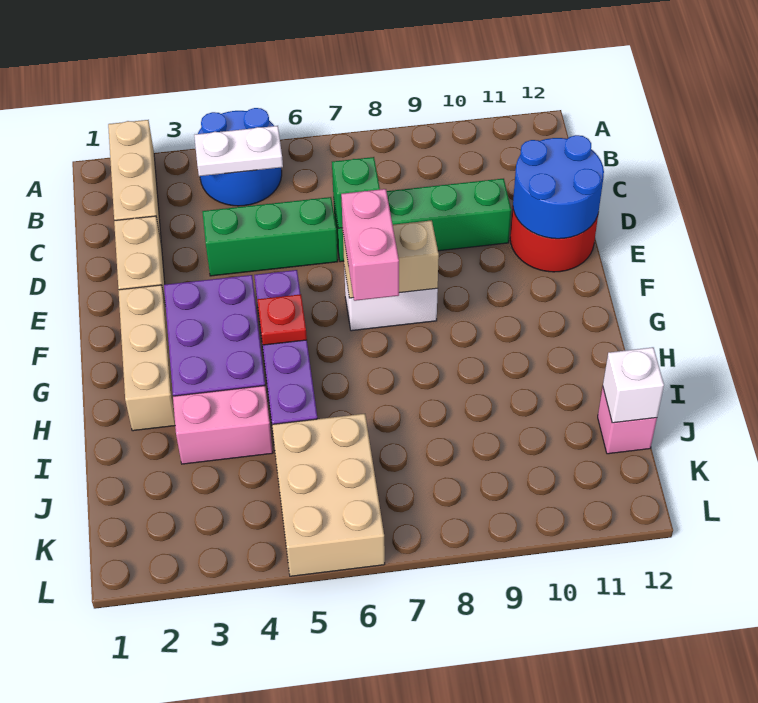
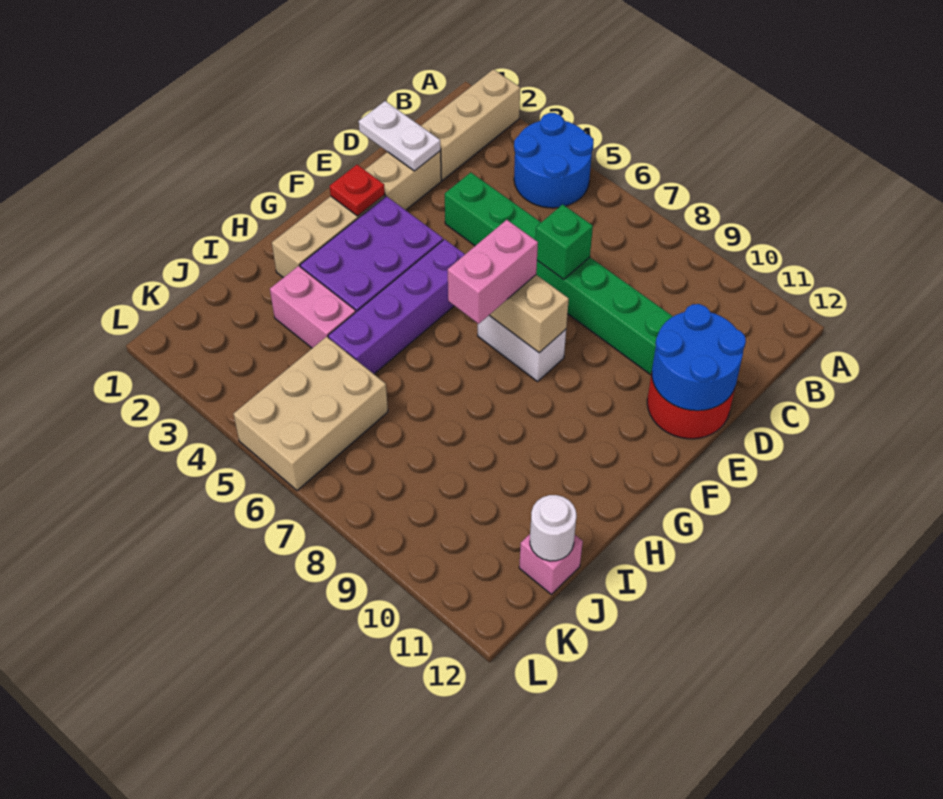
white plate B4:B5 level 2 -> white plate D1:D2 level 2
red plate G5 level 2 -> red plate F2 level 2
white brick J12 level 2 -> white round brick J12 level 2

